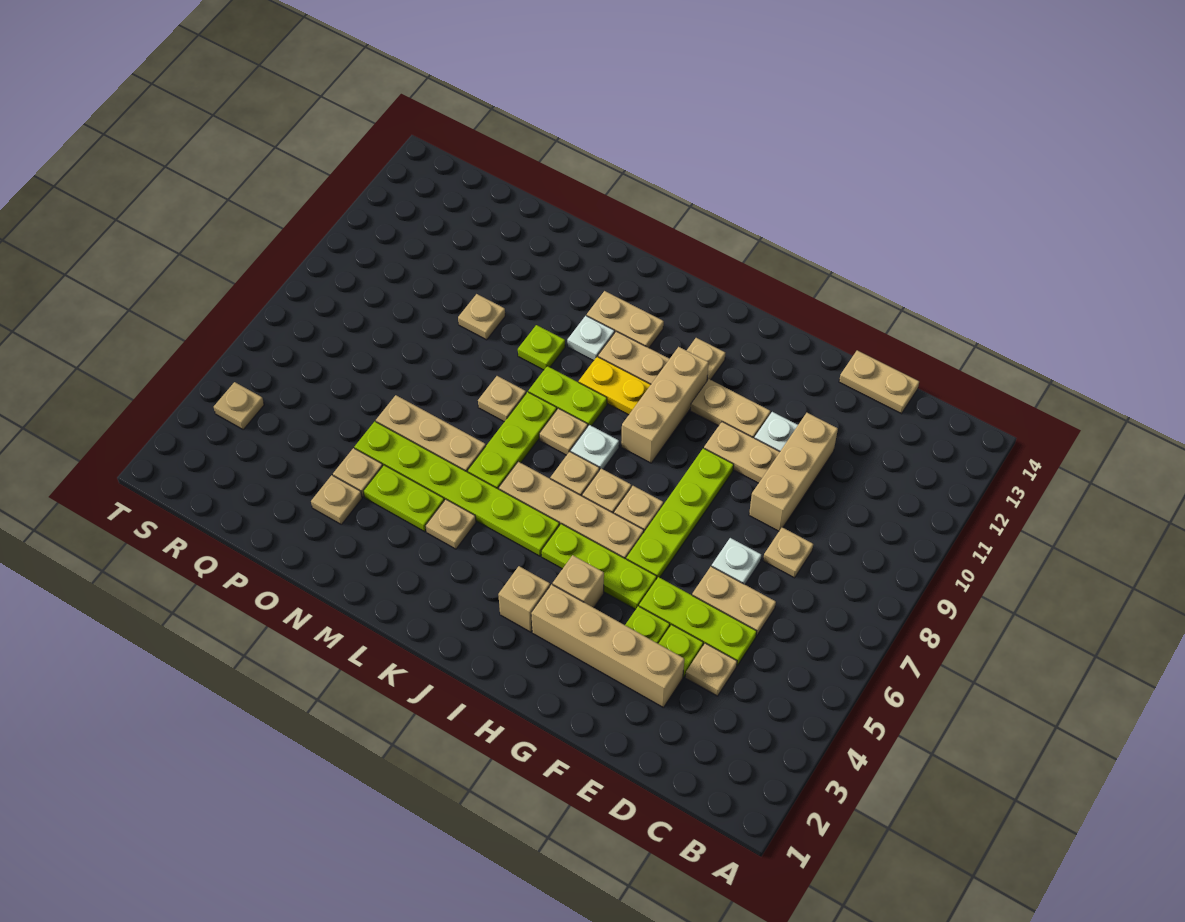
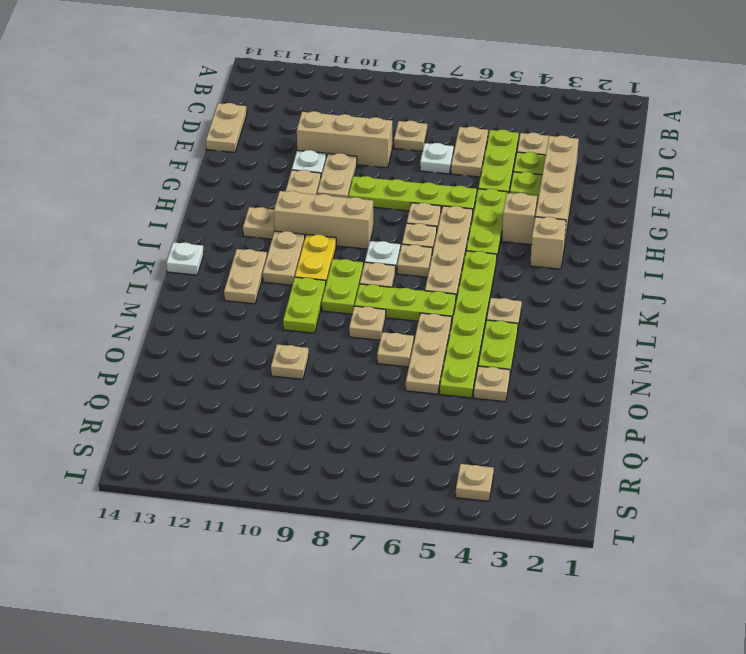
white plate L11 level 1 -> white plate K14 level 1
lime plate M10 level 1 -> lime plate L10:M10 level 1
tan plate O3 level 1 -> tan plate N7 level 1

